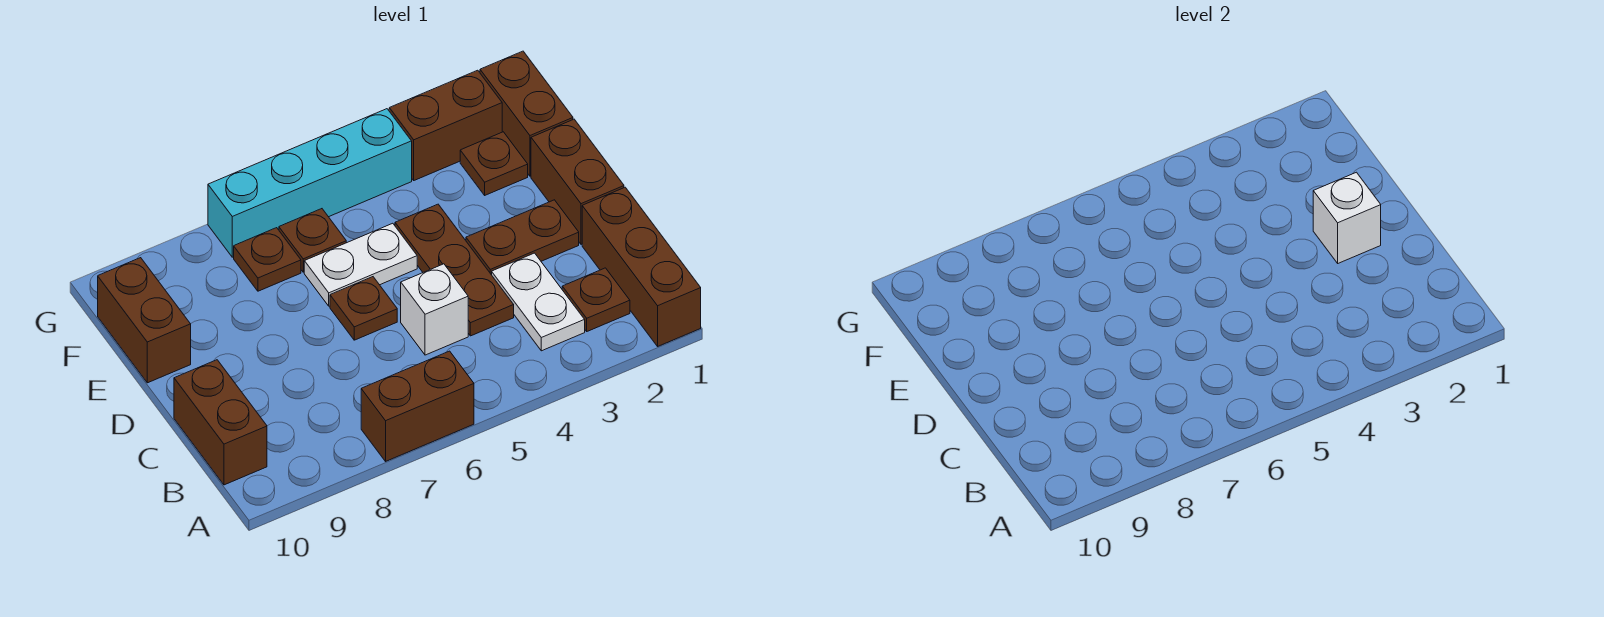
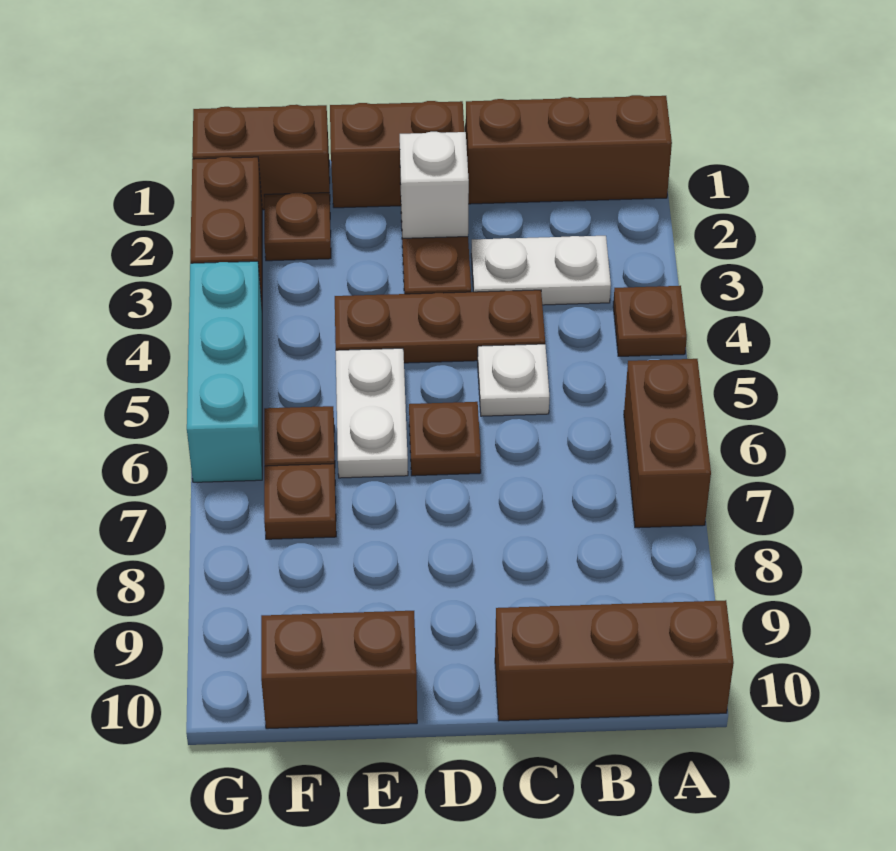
brown plate B2 level 1 -> brown plate A4 level 1
brown brick B10:C10 level 1 -> brown brick A10:C10 level 1
white brick C5 level 1 -> white plate C5 level 1
cyan brick G4:G7 level 1 -> cyan brick G4:G6 level 1

